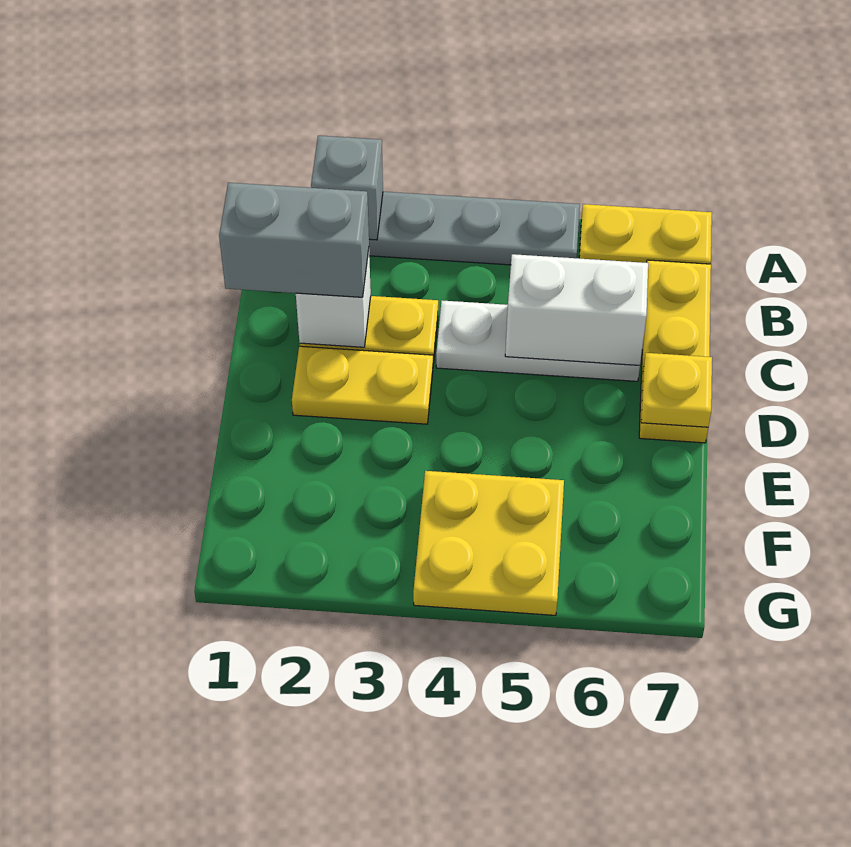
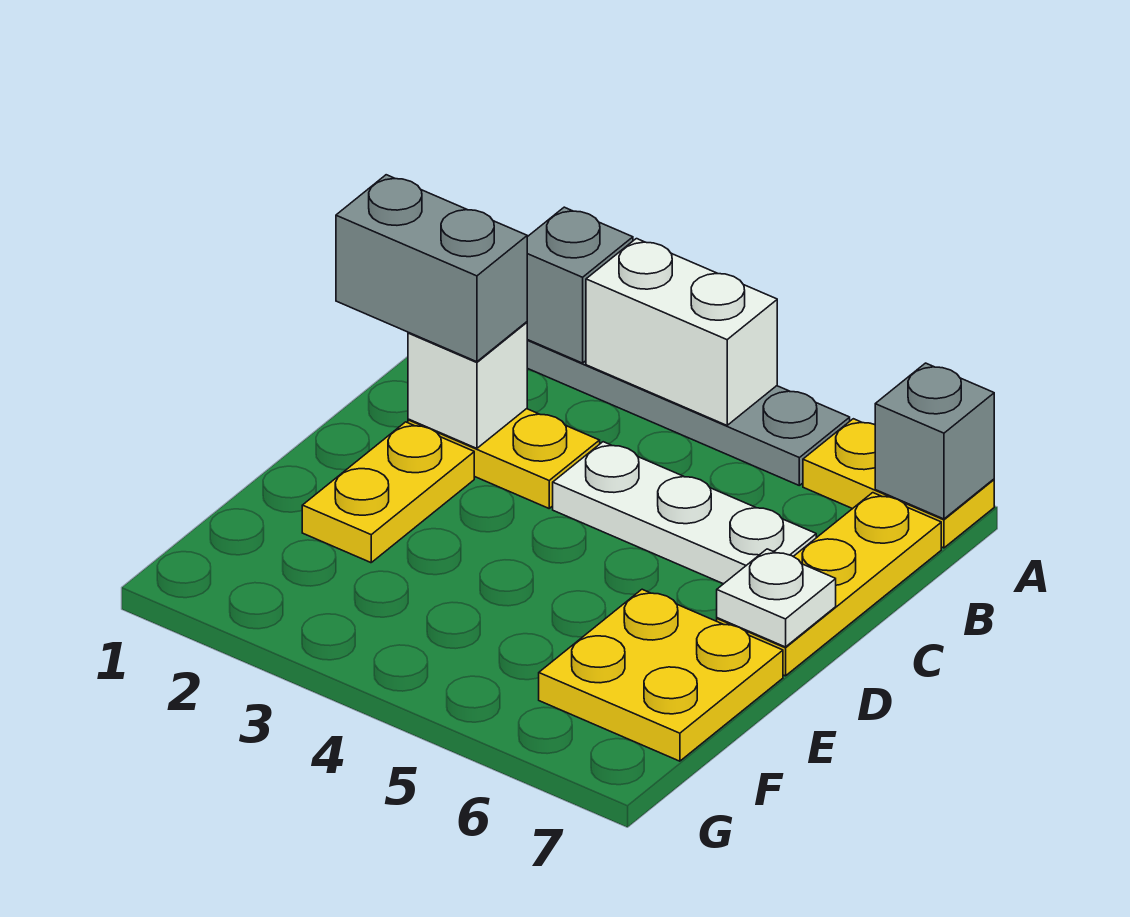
none -> grey brick A7 level 2
white brick C5:C6 level 2 -> white brick A3:A4 level 2
yellow plate D2:D3 level 1 -> yellow plate D2:E2 level 1
yellow plate D7 level 2 -> white plate D7 level 2
yellow plate F4:G5 level 1 -> yellow plate E6:F7 level 1

